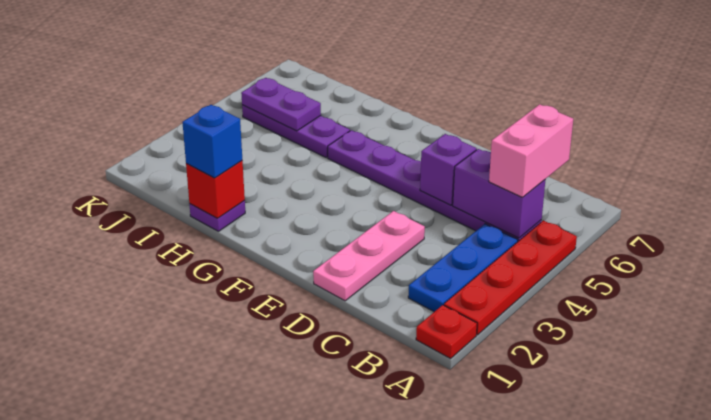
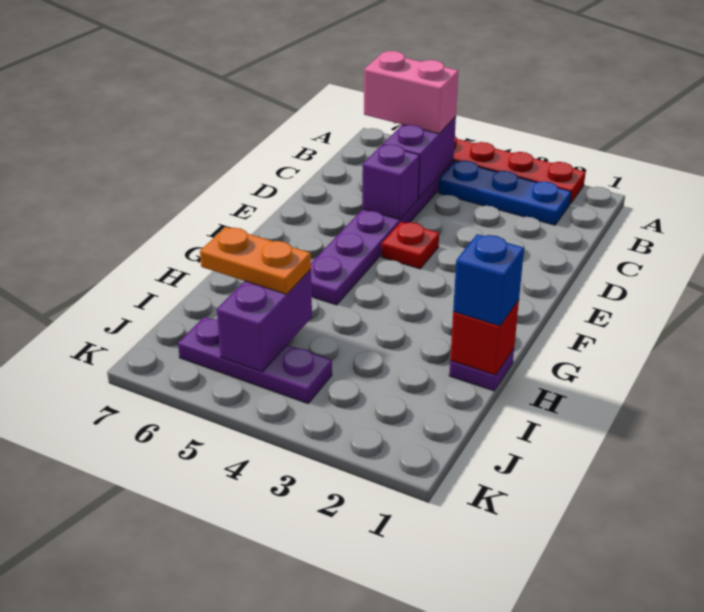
red plate A1 level 1 -> red plate E4 level 1
pink plate D1:D3 level 1 -> none
purple plate H5:J5 level 1 -> purple plate J4:J6 level 1
purple plate I5:J5 level 2 -> purple brick I5:J5 level 2
none -> orange plate I5:I6 level 3

